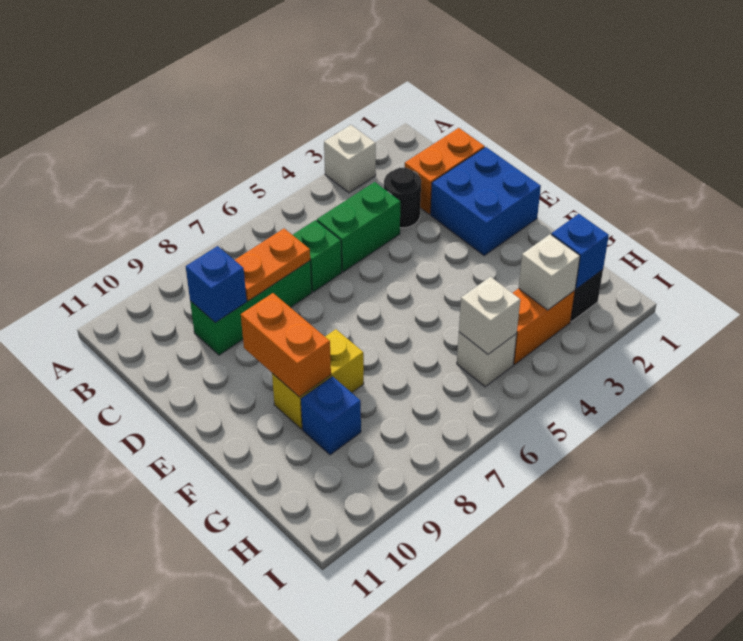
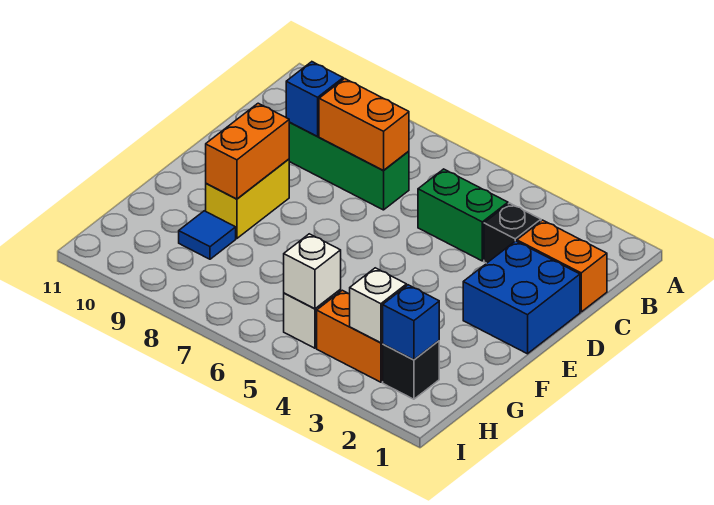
white brick A3 level 1 -> none
black round brick C3 level 1 -> black brick C3 level 1
green brick C6 level 1 -> none
orange plate C7:C8 level 2 -> orange brick C7:C8 level 2
yellow brick F8:F9 level 1 -> yellow brick E9:F9 level 1
blue brick G9 level 1 -> blue tile G9 level 1

